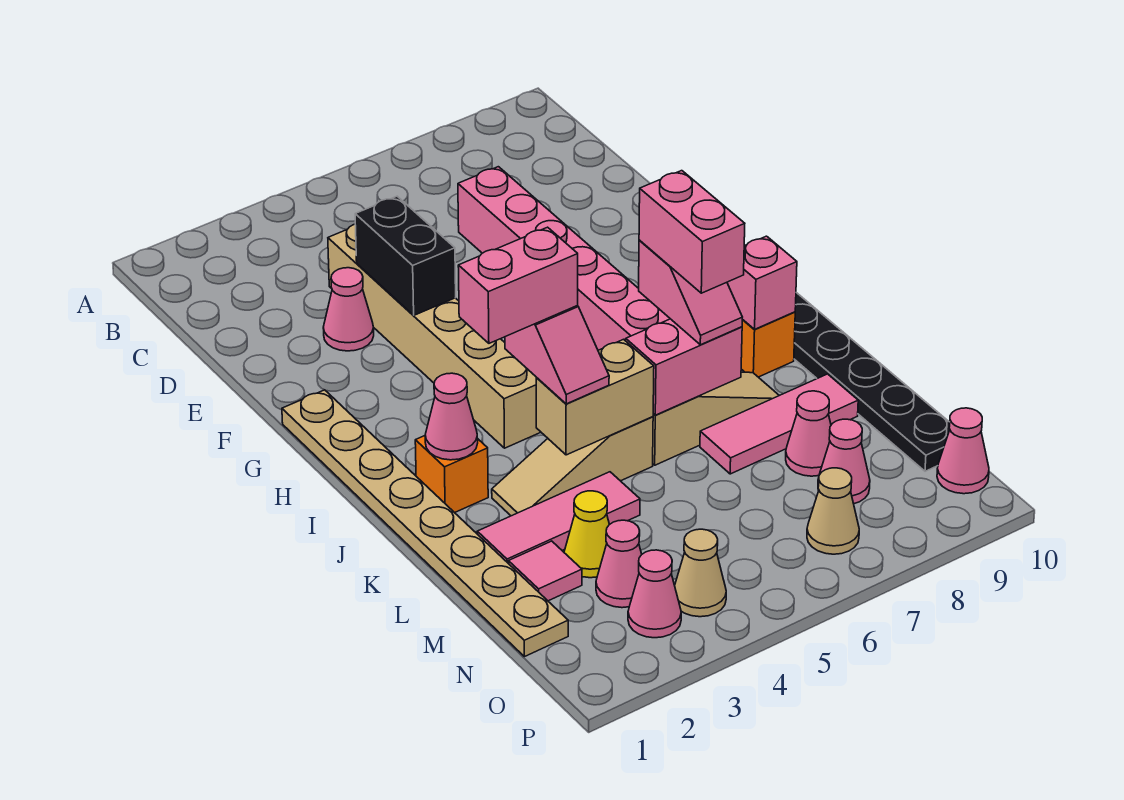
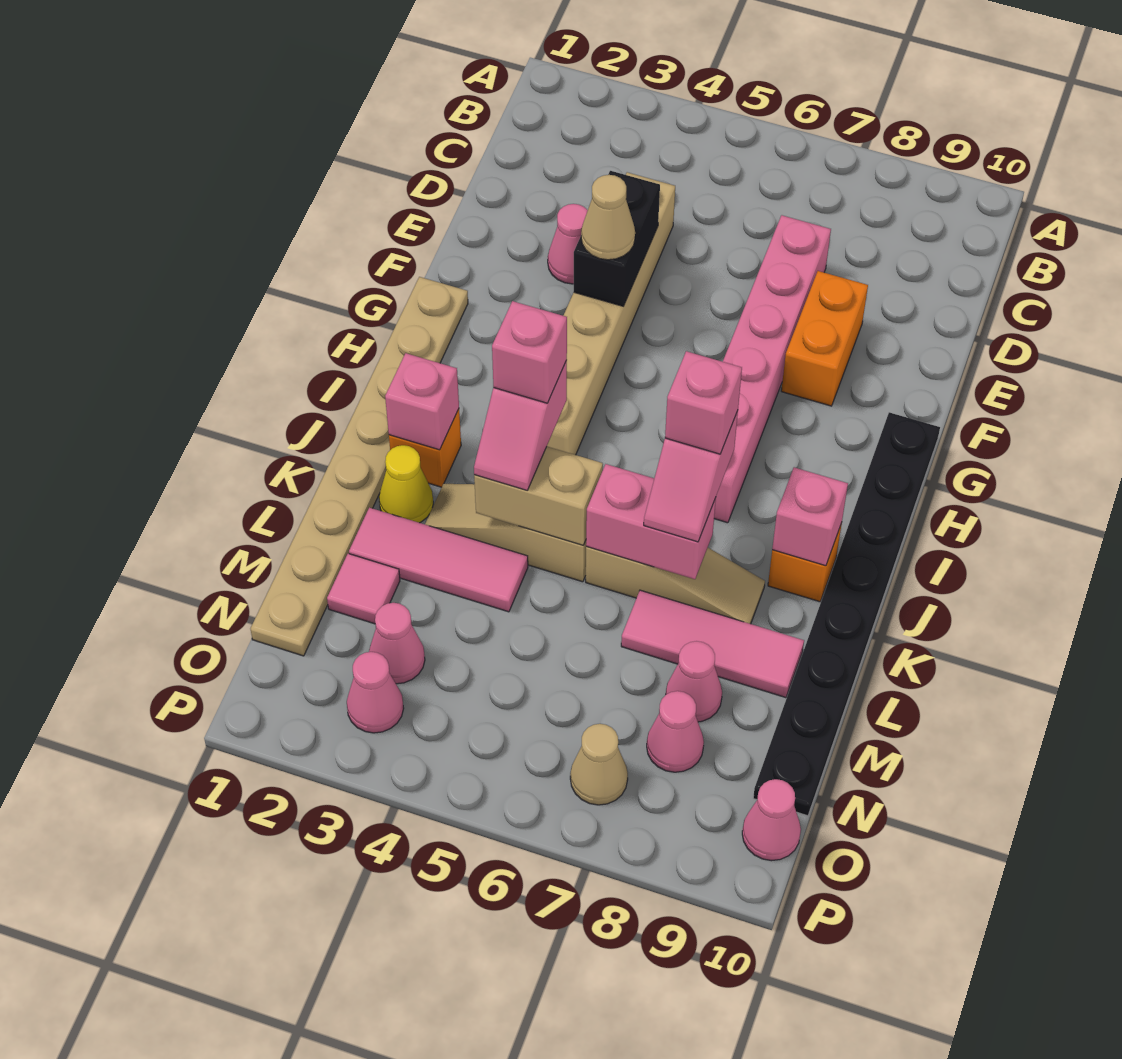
none -> orange brick E8:F8 level 1
pink cone J2 level 2 -> pink brick J2 level 2
pink brick J3:J4 level 4 -> pink brick J4 level 4
pink brick J7:K7 level 4 -> pink brick J7 level 4
yellow cone M3 level 1 -> yellow cone K2 level 1
tan cone O4 level 1 -> tan cone F4 level 3

